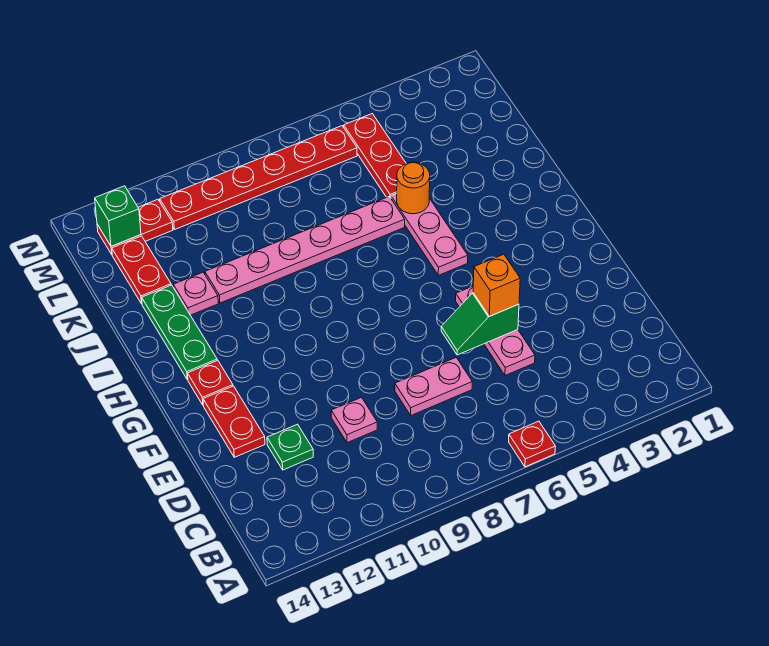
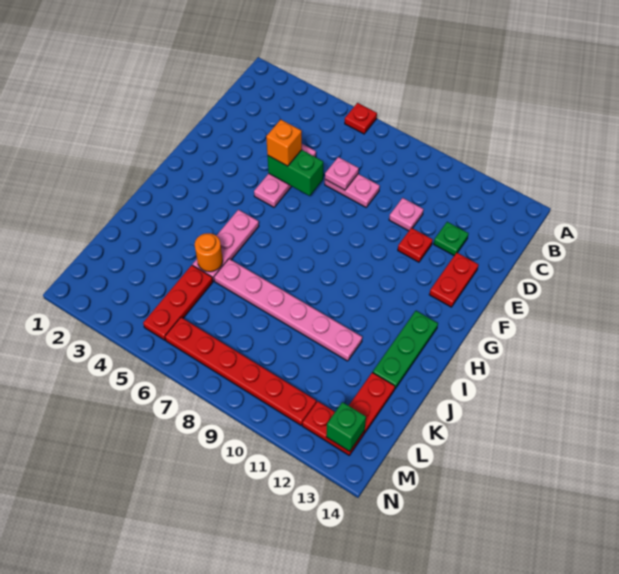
green slope E5:E6 level 2 top 5 -> green brick E5:E6 level 2
red plate G13 level 1 -> red plate E11 level 1
pink plate J12 level 1 -> pink plate D7 level 2

